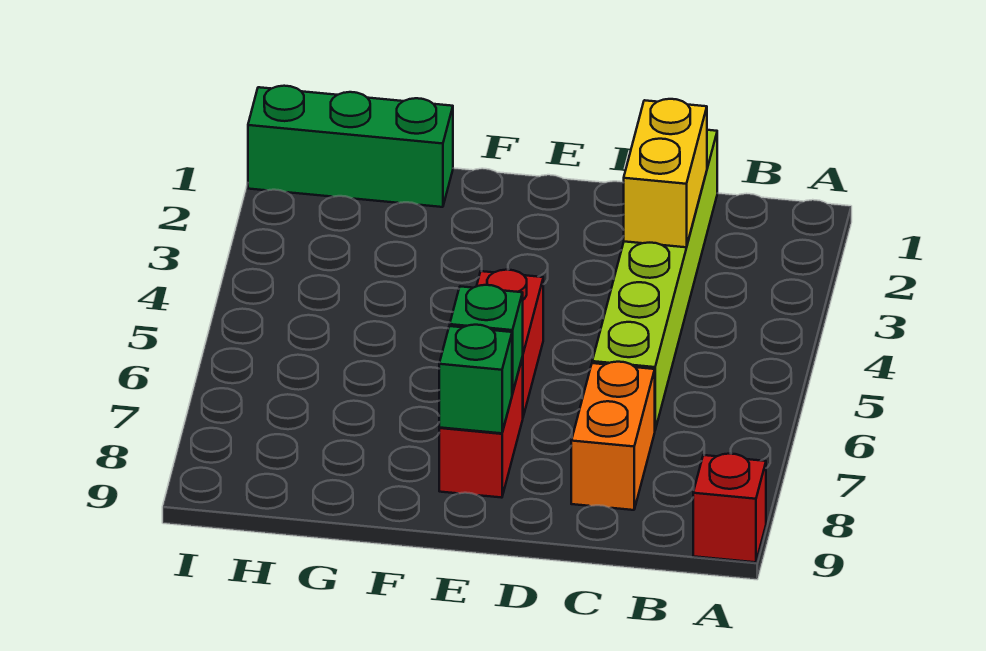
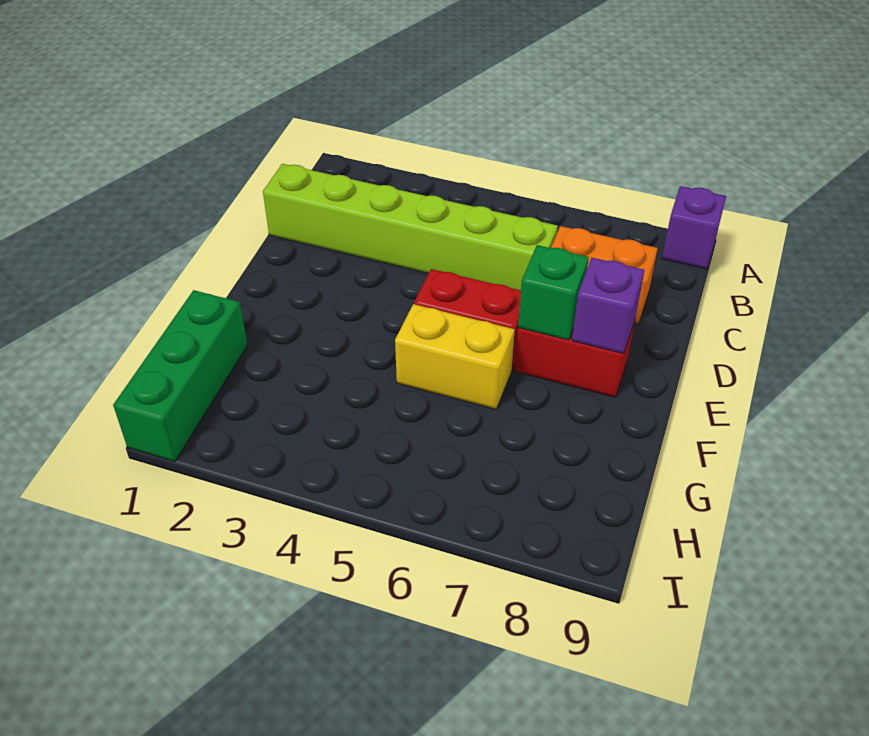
red brick A9 level 1 -> purple brick A9 level 1
yellow brick C2:C3 level 2 -> yellow brick F5:F6 level 1
green brick E8 level 2 -> purple brick E8 level 2

